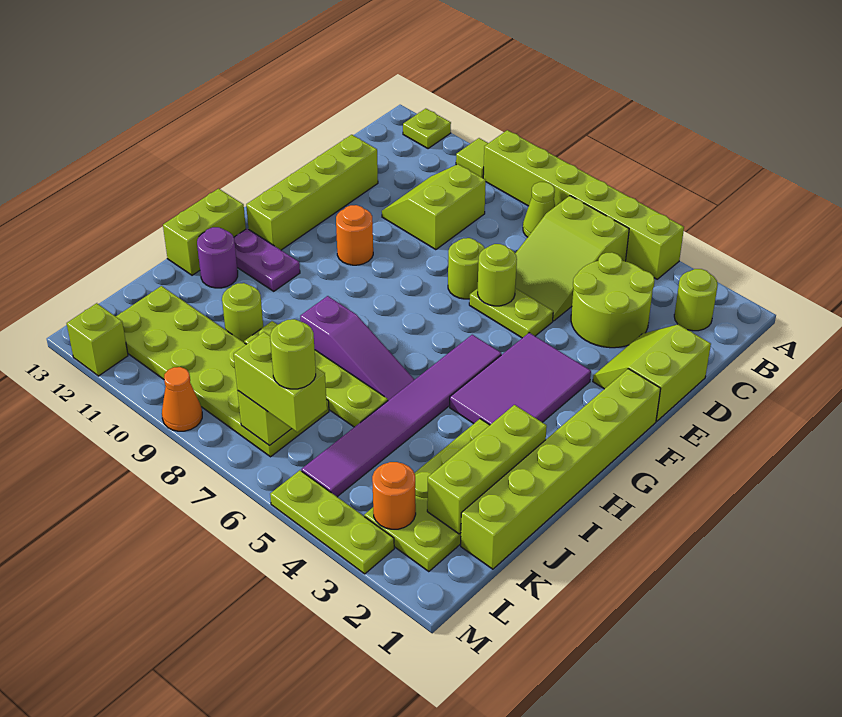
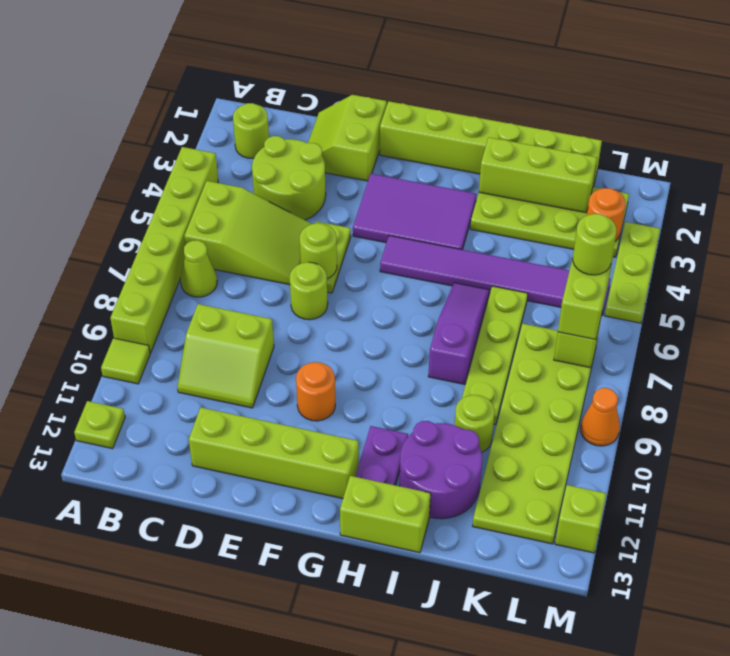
lime slope D1:E2 level 1 top 1 -> lime slope D1:E2 level 1 top E
purple round brick I12 level 1 -> purple round brick I11:J12 level 1

